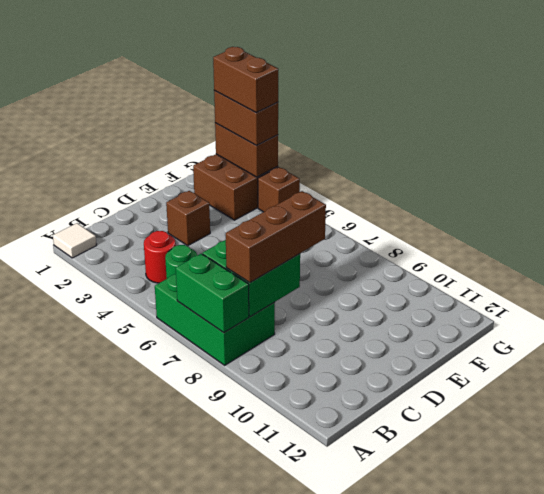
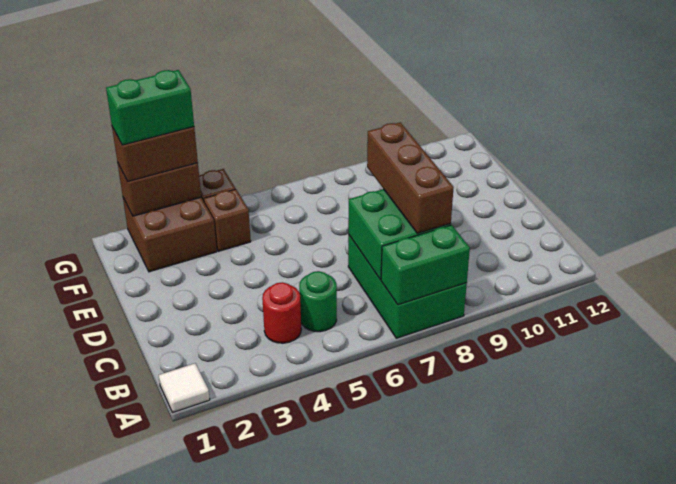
green brick A6:B8 level 1 -> green brick A7:C8 level 1
brown brick D3 level 1 -> brown brick F4 level 1
brown brick G2:G3 level 4 -> green brick G2:G3 level 4

